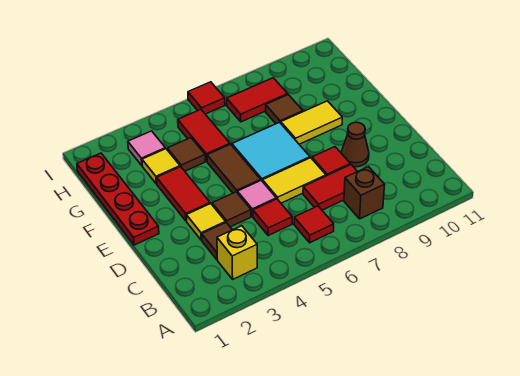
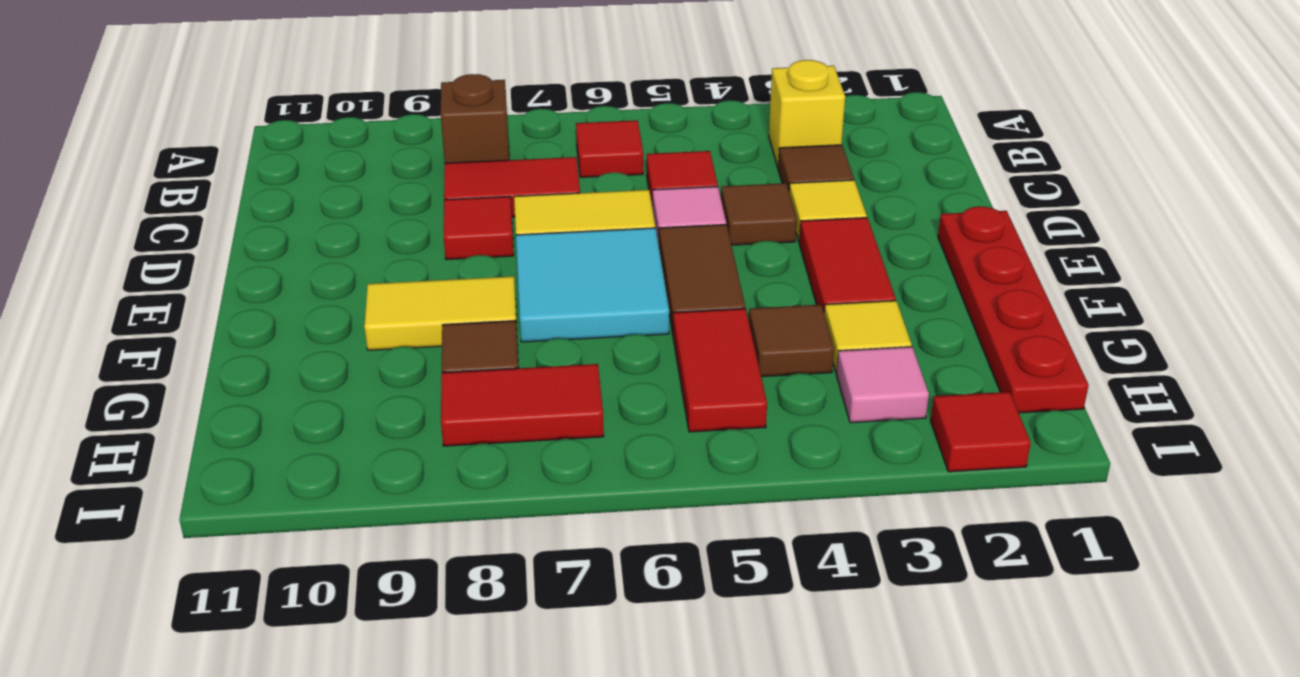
brown cone D9 level 1 -> none
red tile I6 level 1 -> red tile I2 level 1

